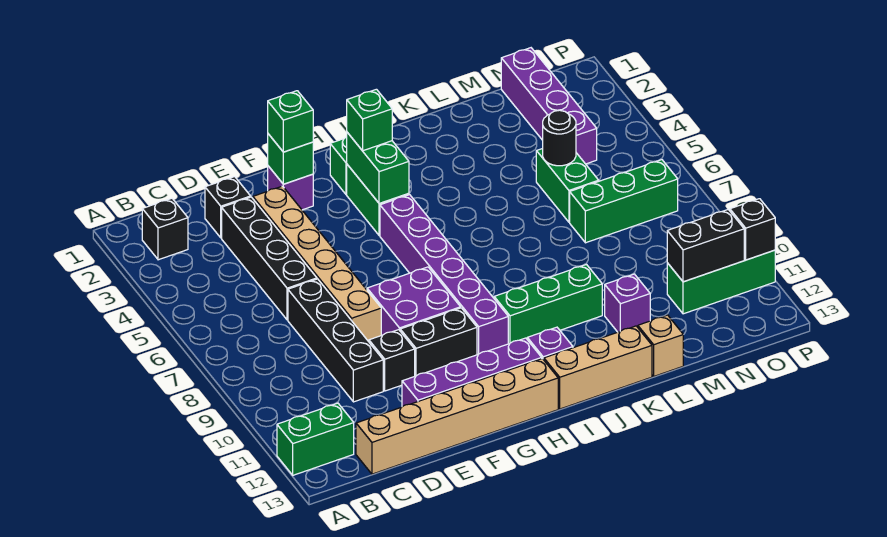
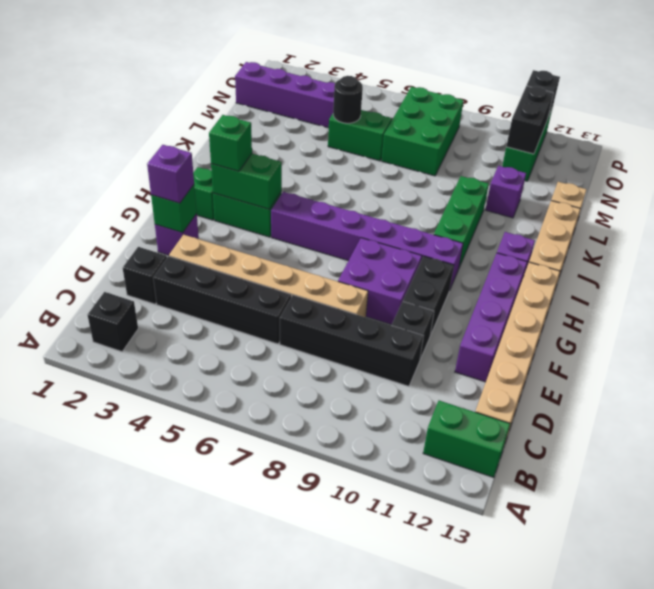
green brick A12:B12 level 1 -> green brick B12:B13 level 1
green brick F2 level 3 -> purple brick F2 level 3
green brick M7:O7 level 1 -> green brick M7:O8 level 1

